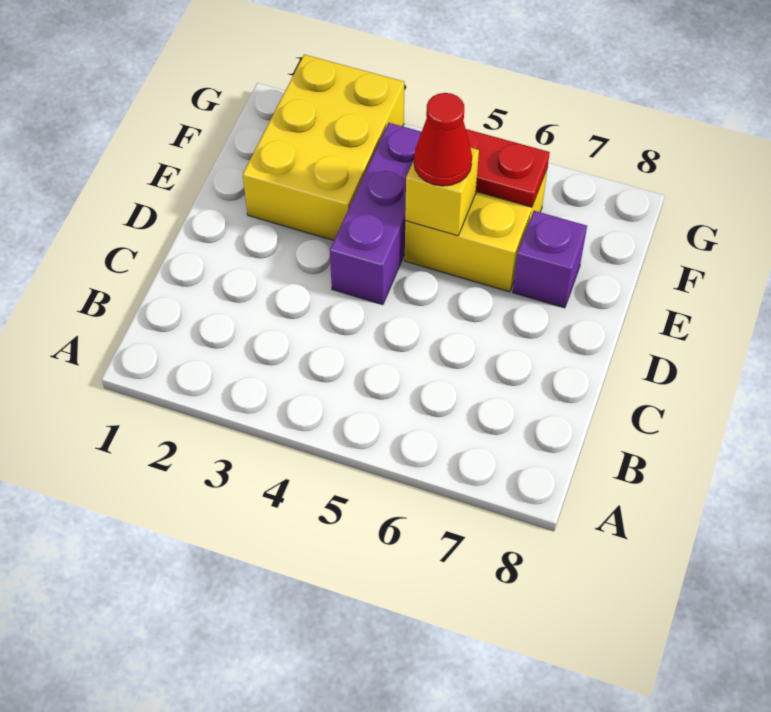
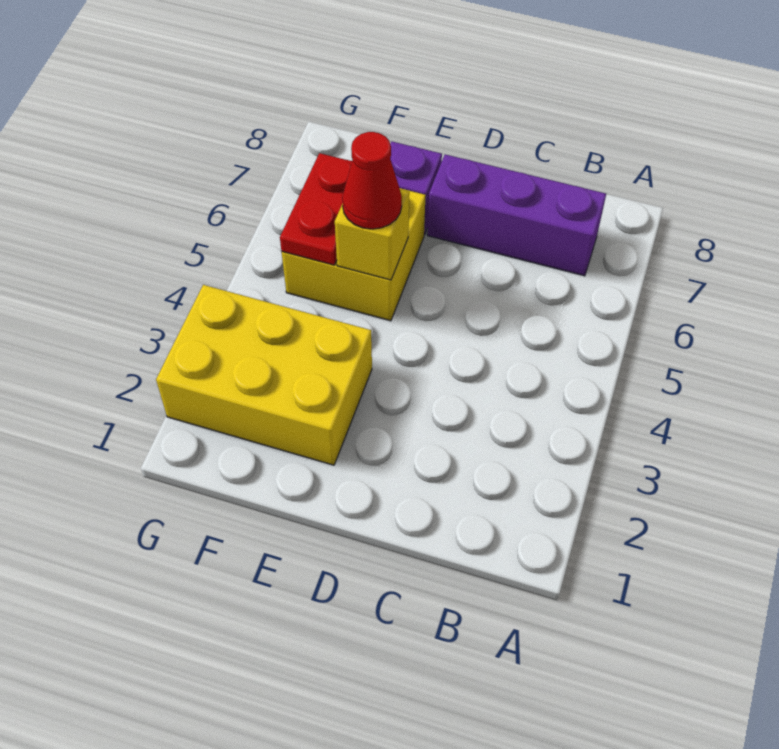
purple brick D4:F4 level 1 -> purple brick B7:D7 level 1

